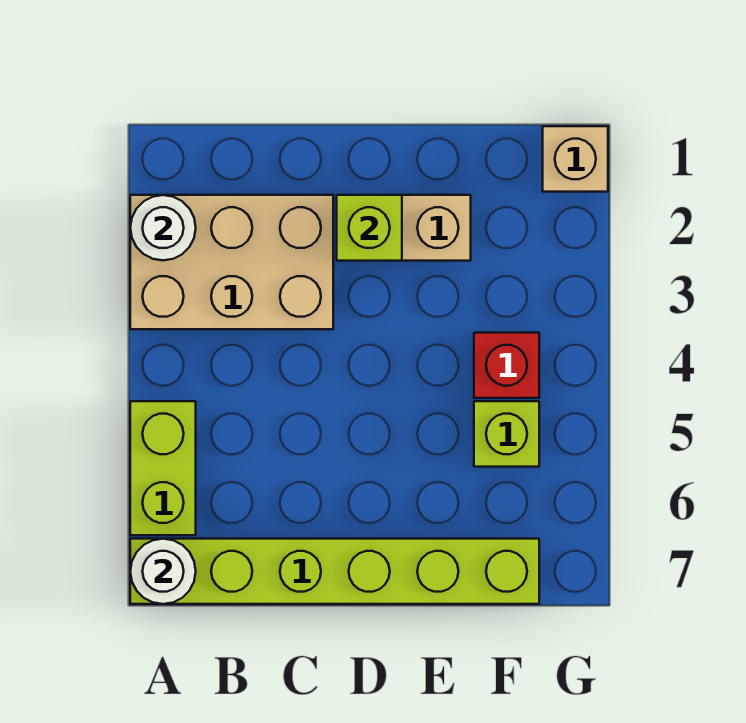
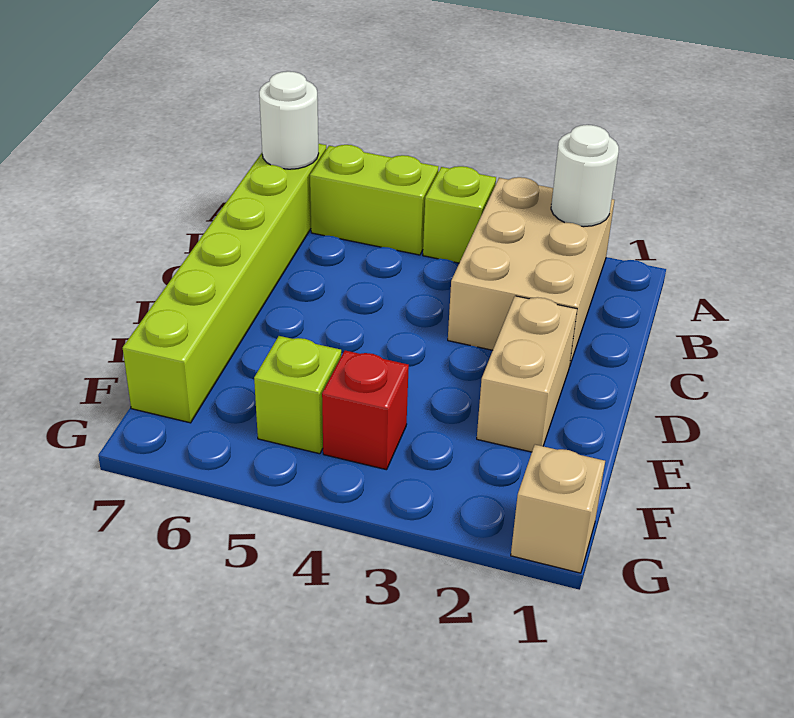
lime brick D2 level 2 -> lime brick A4 level 1

